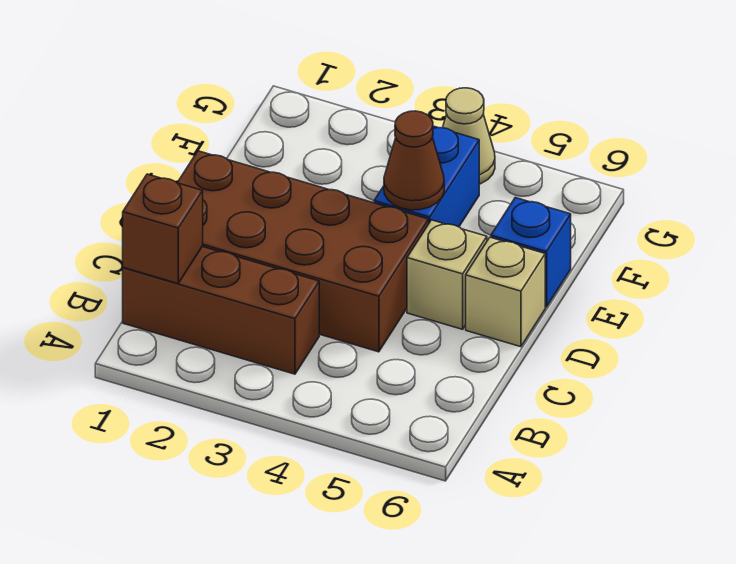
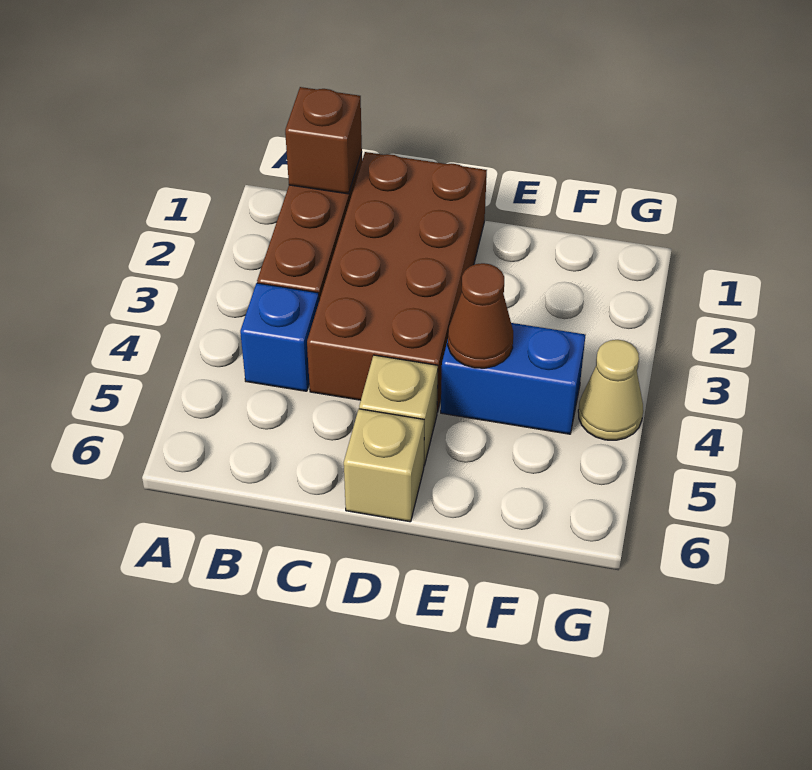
blue brick E6 level 1 -> blue brick B4 level 1

